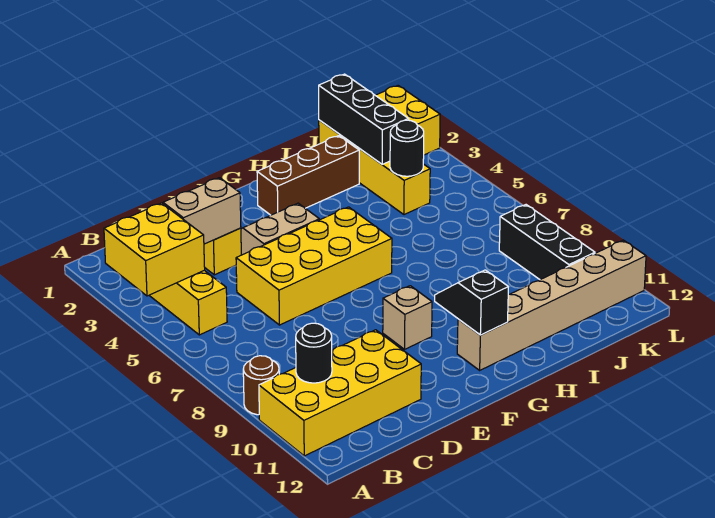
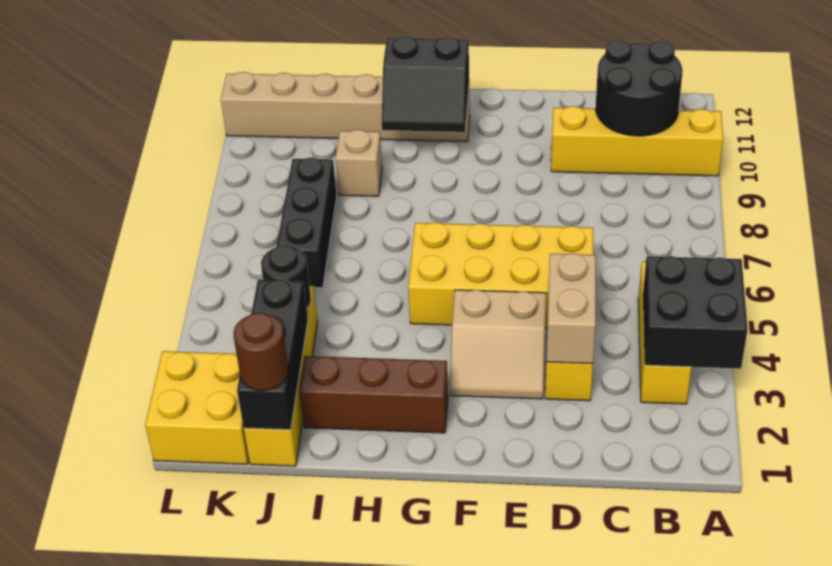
yellow brick A3:B4 level 2 -> black brick A3:B4 level 2
brown round brick A9 level 1 -> brown round brick J1 level 3
yellow brick A10:D11 level 1 -> yellow brick A10:D10 level 1
black round brick B10 level 2 -> black round brick B10:C11 level 2
tan brick C3:D3 level 2 -> tan brick D3:D4 level 2
tan brick F9 level 1 -> tan brick I9 level 1
black slope G10:G11 level 2 top 11 -> black slope G10:H11 level 2 top 11
black brick K8:K10 level 1 -> black brick J6:J8 level 1

